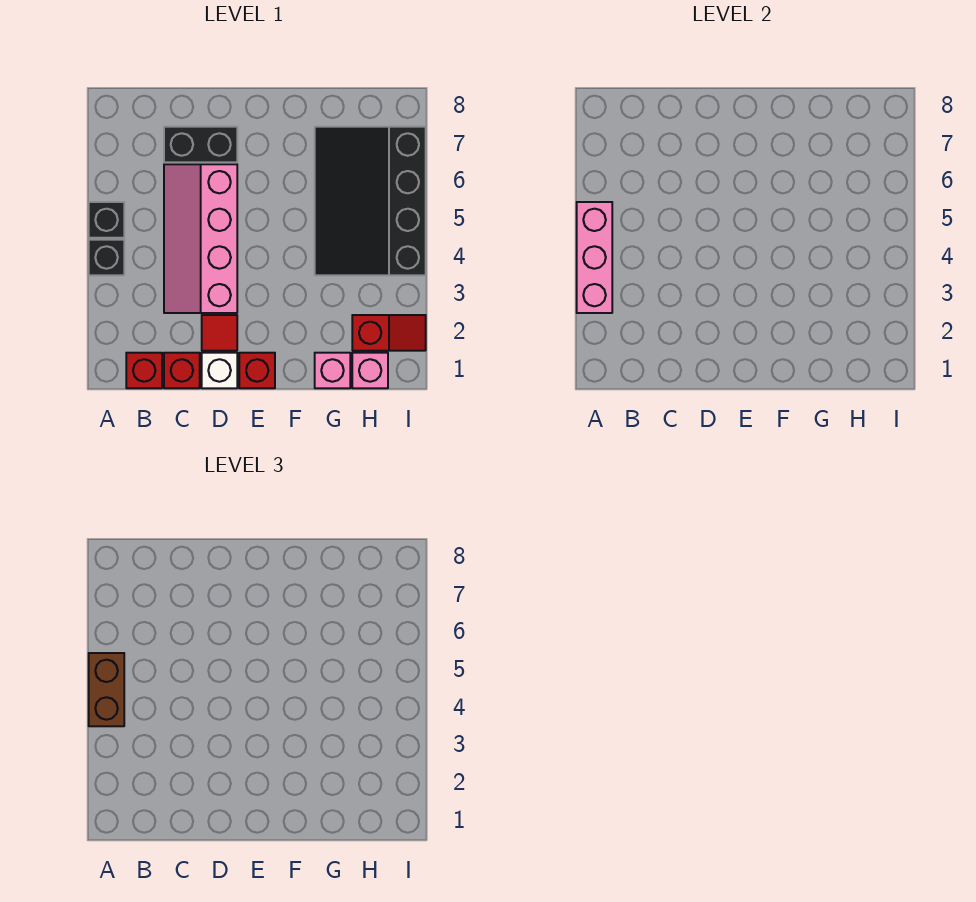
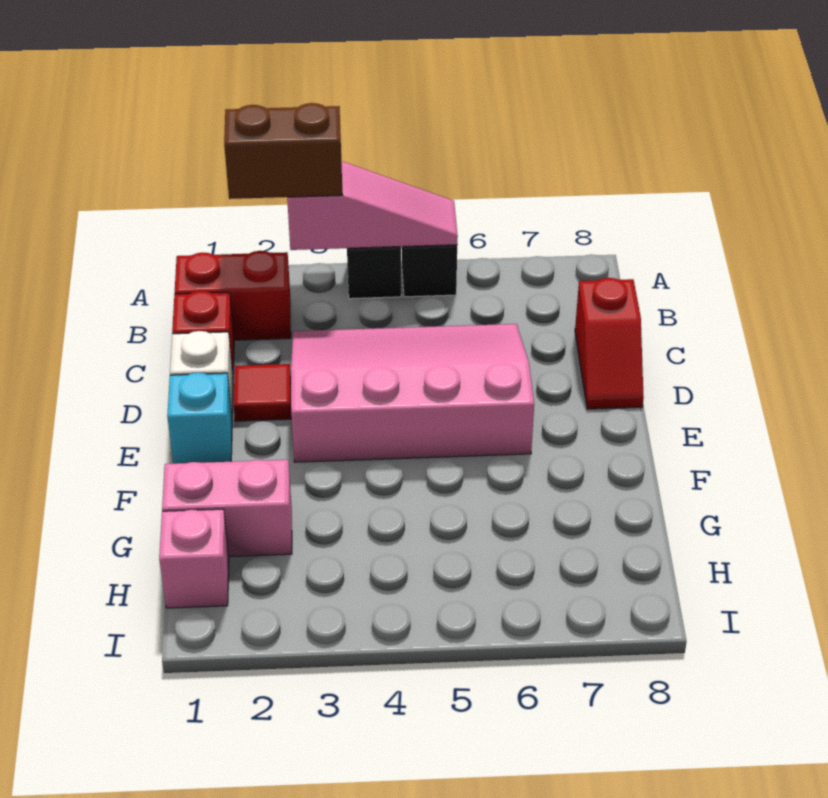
pink brick A3:A5 level 2 -> pink slope A3:A5 level 2 top 3
brown brick A4:A5 level 3 -> brown brick A2:A3 level 3
red brick B1 level 1 -> red brick B1:B2 level 1
pink slope C3:D6 level 1 top D -> pink slope C3:E6 level 1 top E
black brick C7:D7 level 1 -> none
red brick E1 level 1 -> cyan brick E1 level 1
pink brick G1 level 1 -> pink brick G1:G2 level 1
black slope G4:I7 level 1 top I -> none
red slope H2:I2 level 1 top H -> red slope C8:D8 level 1 top C

